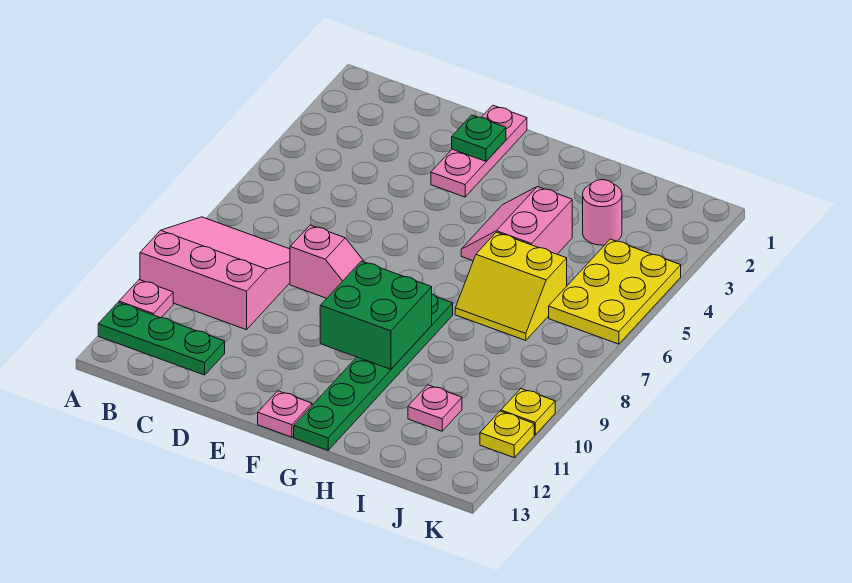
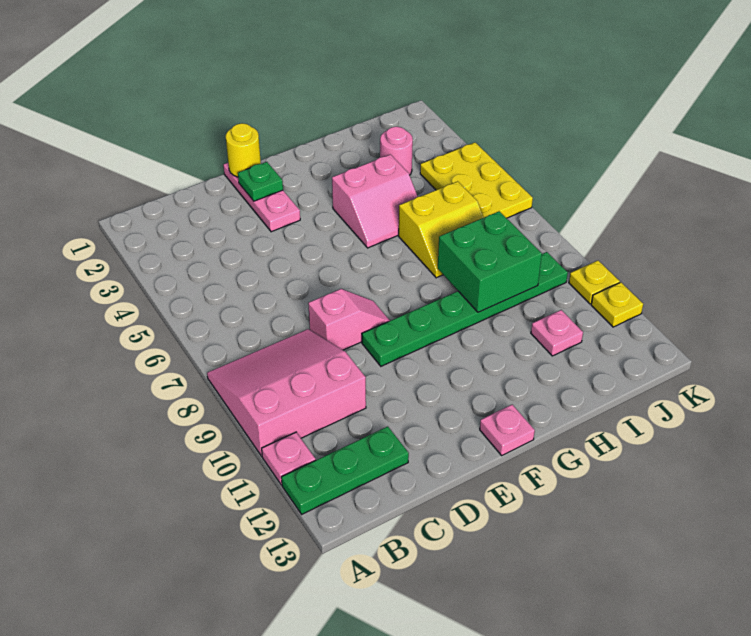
none -> yellow round brick E1 level 2
green brick F9:G10 level 2 -> green brick H8:I9 level 2
pink slope G4:H5 level 1 top H -> pink slope G4:H5 level 1 top 4
green plate G8:G13 level 1 -> green plate E9:J9 level 1

